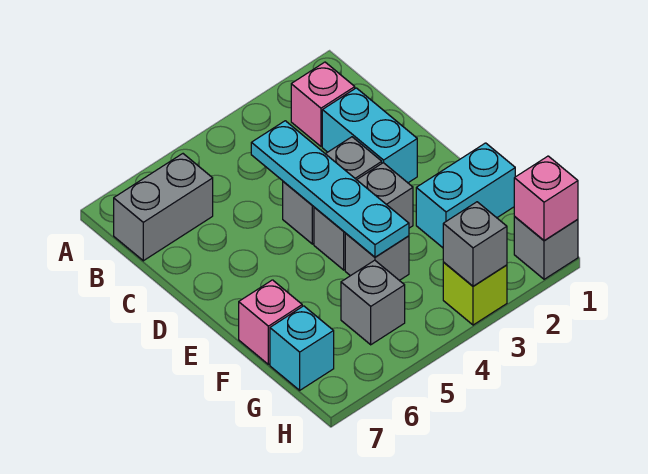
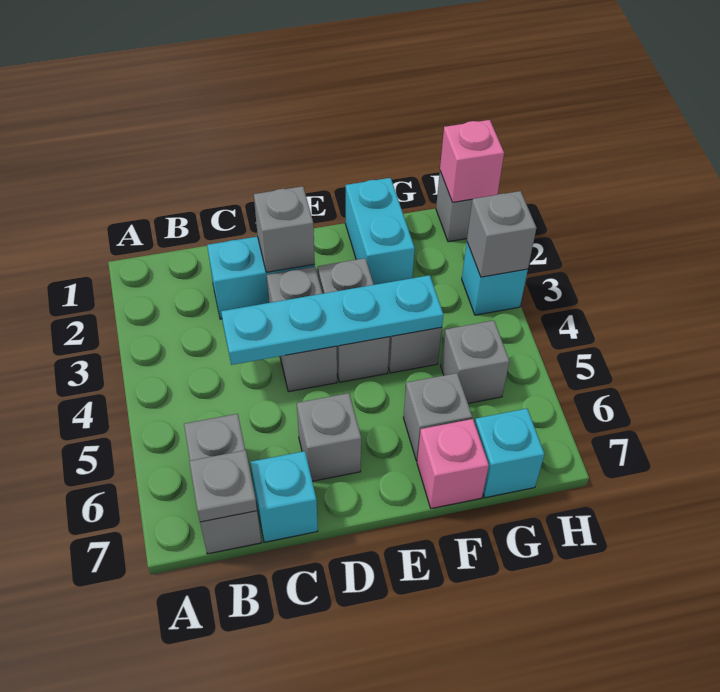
pink brick B2 level 1 -> none
none -> grey plate B7 level 2
none -> cyan brick C7 level 1
none -> grey brick D2 level 2
none -> grey brick D6 level 1
none -> grey brick F6 level 1
lime brick H3 level 1 -> cyan brick H3 level 1

